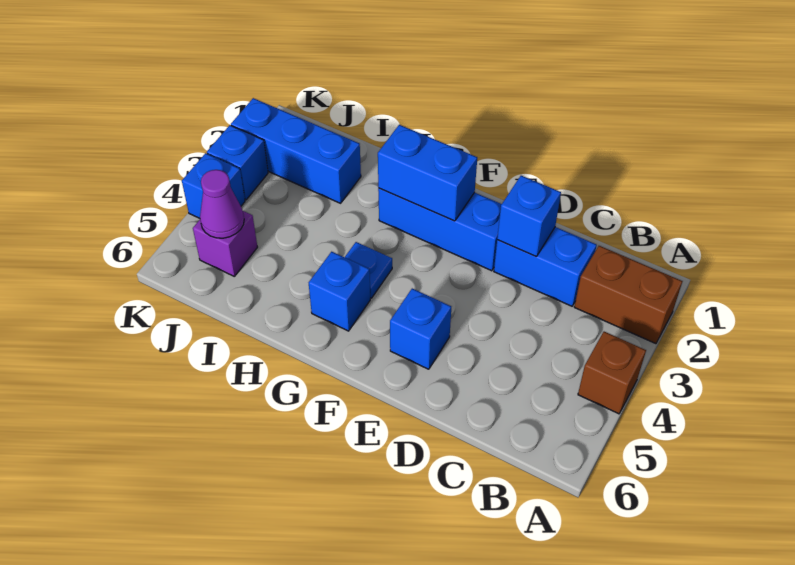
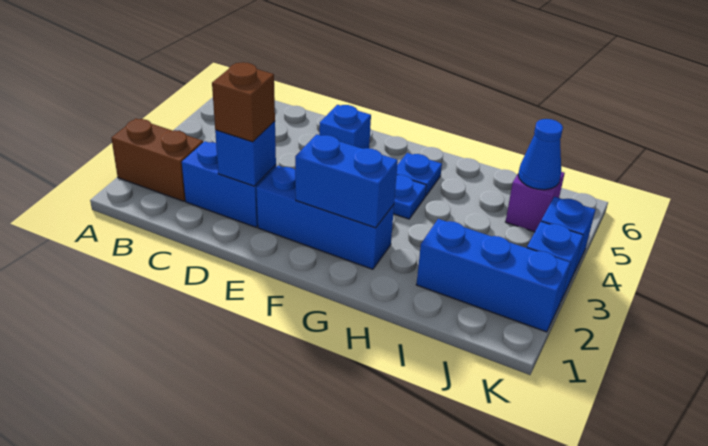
brown brick A4 level 1 -> brown brick D2 level 3
blue brick G5 level 1 -> blue plate G5 level 1
purple cone J5 level 2 -> blue cone J5 level 2

